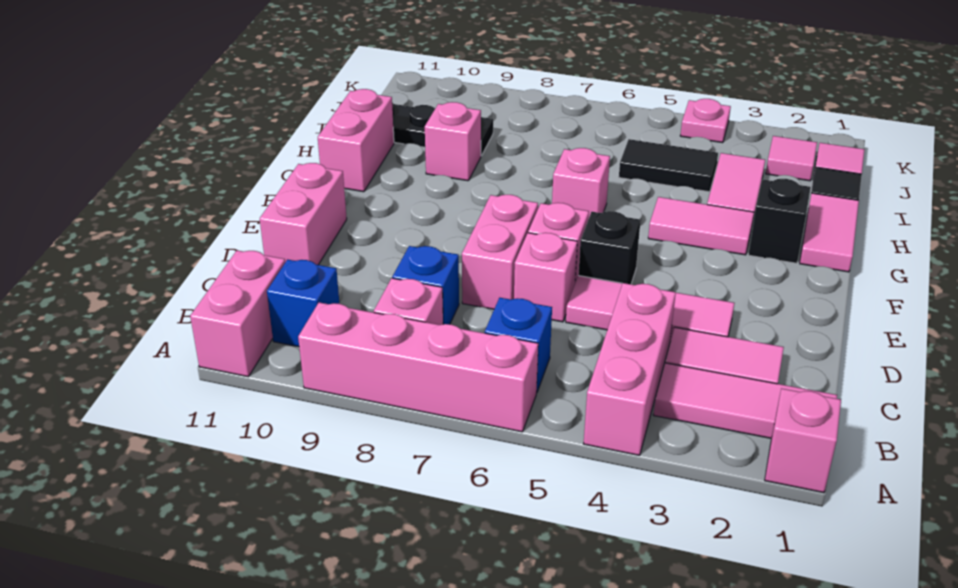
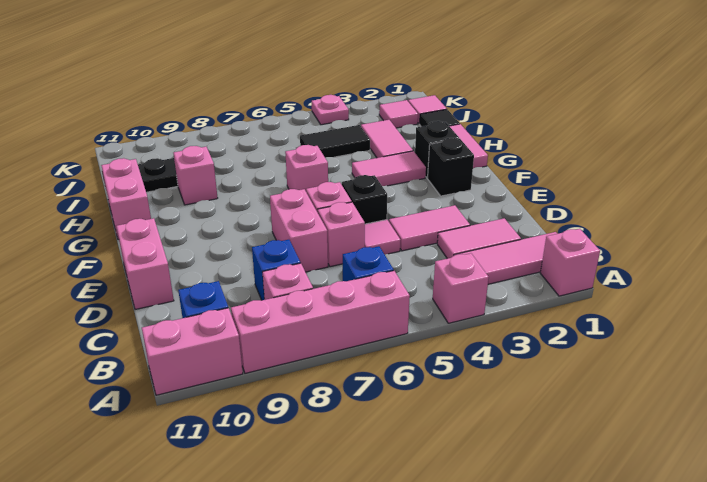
pink brick A4:C4 level 1 -> pink brick A4 level 1
pink brick A11:B11 level 1 -> pink brick A10:A11 level 1
none -> black brick F2 level 1

